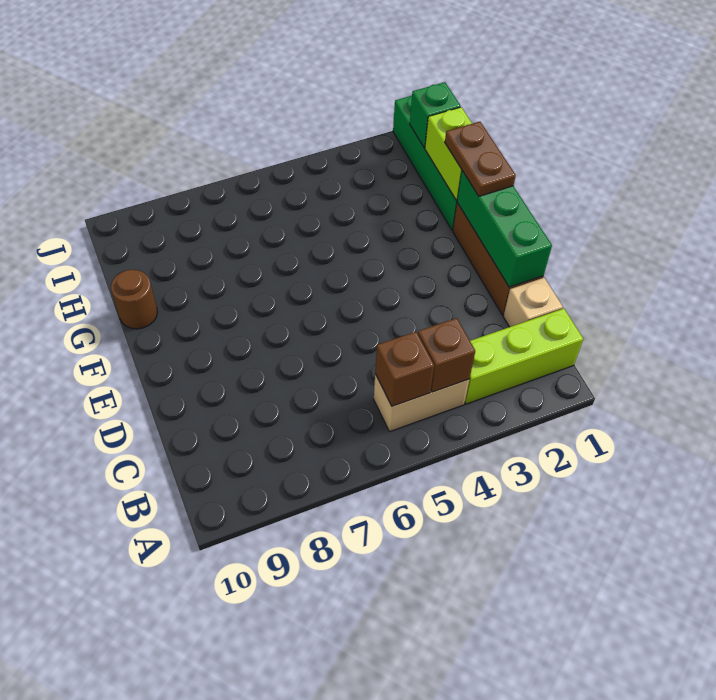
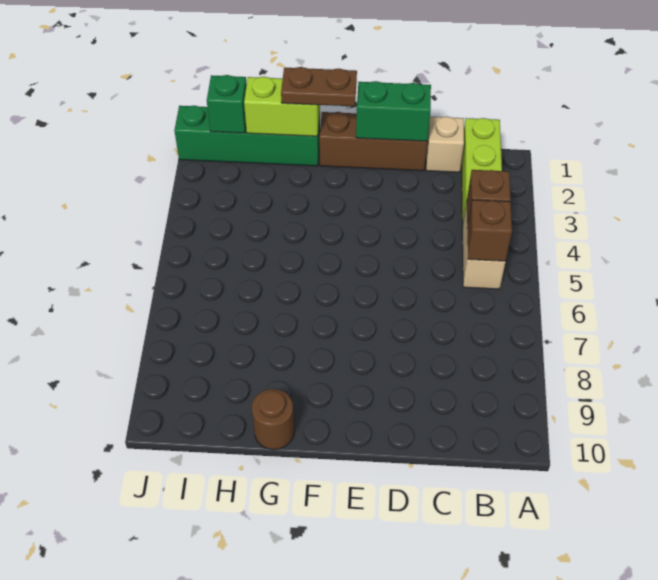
green brick D1:F1 level 2 -> green brick D1:E1 level 2

